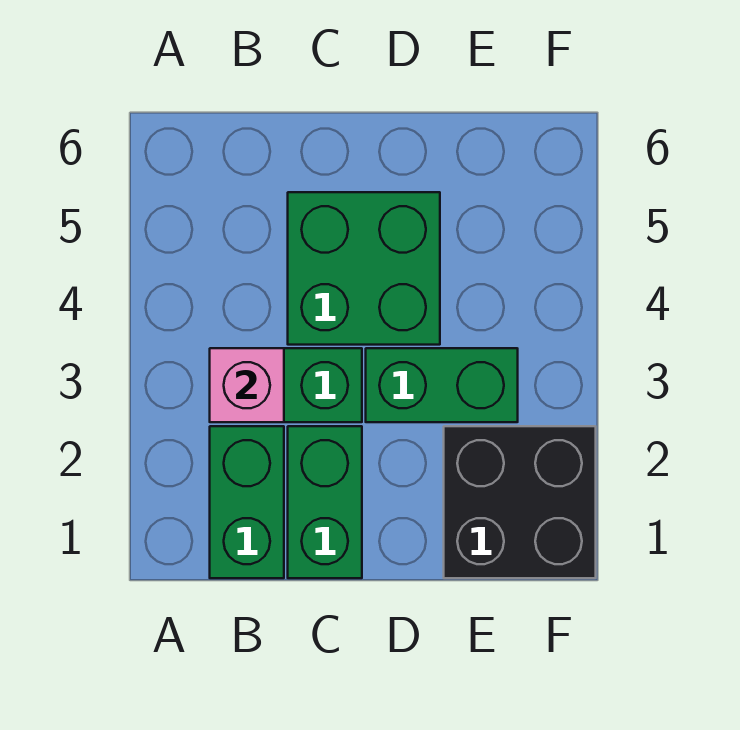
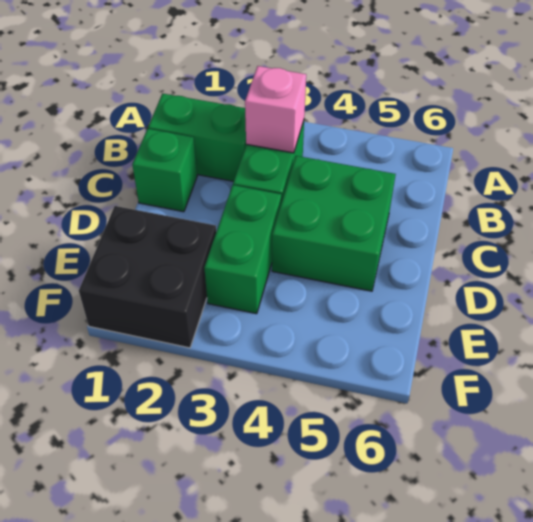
green brick C1:C2 level 1 -> green brick C1 level 1

